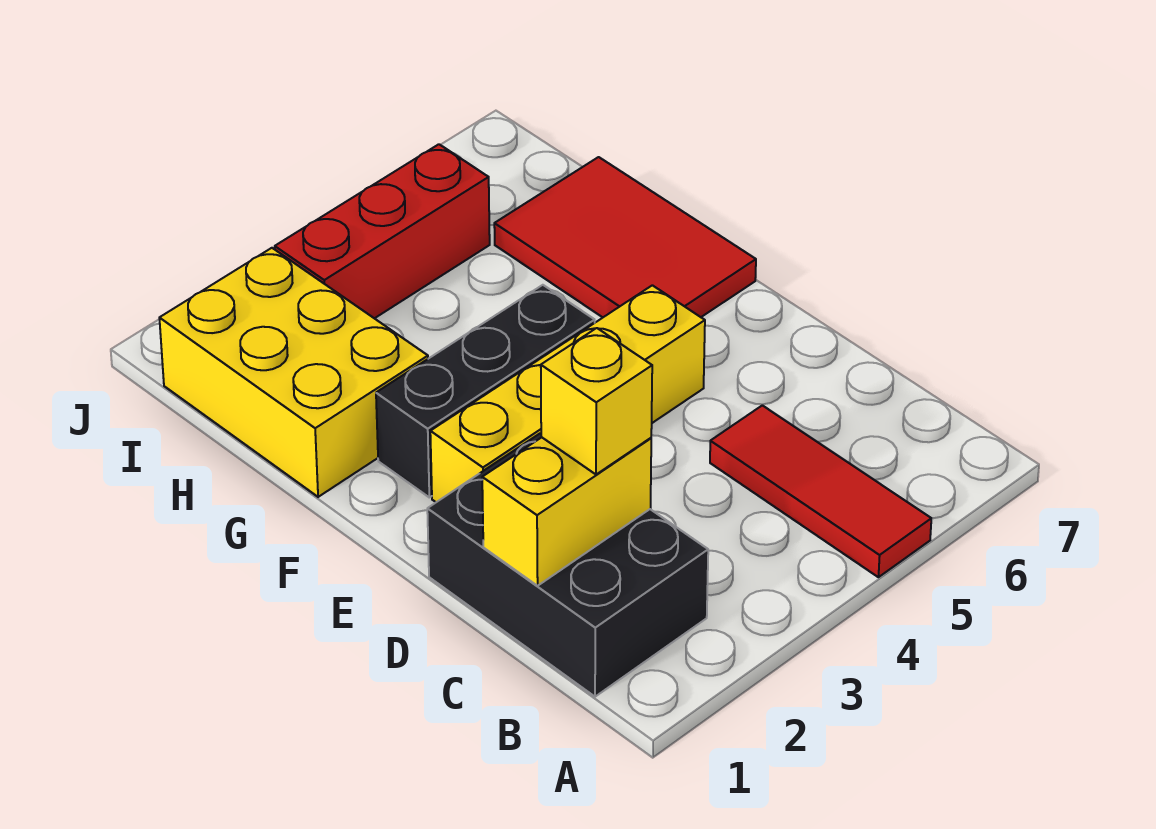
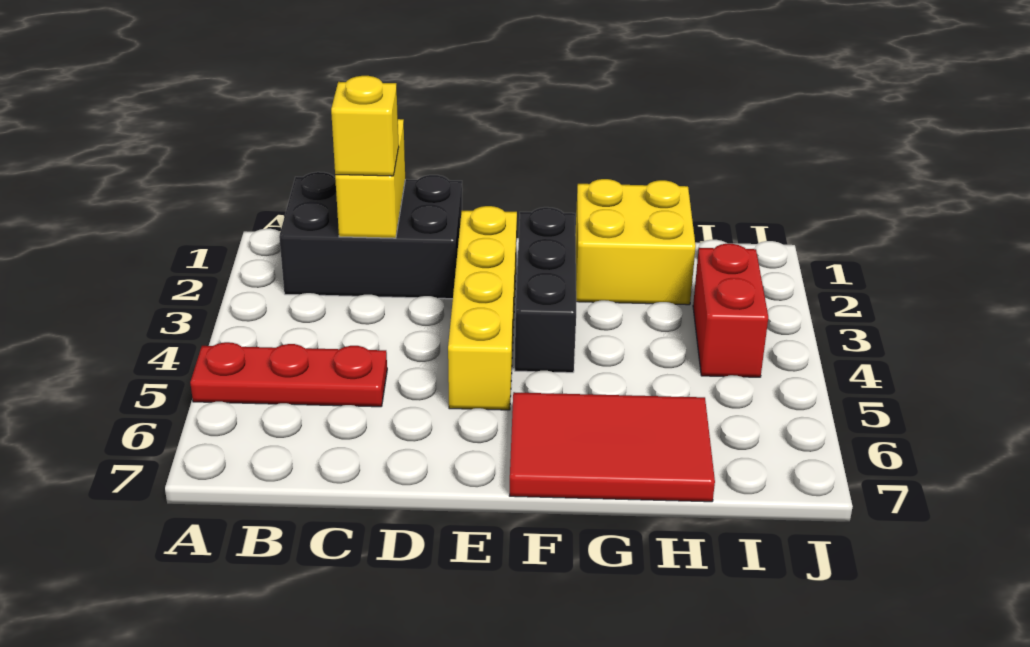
red tile A5:C5 level 1 -> red plate A5:C5 level 1
yellow brick G1:I2 level 1 -> yellow brick G1:H2 level 1
red brick I3:I5 level 1 -> red brick I3:I4 level 1

